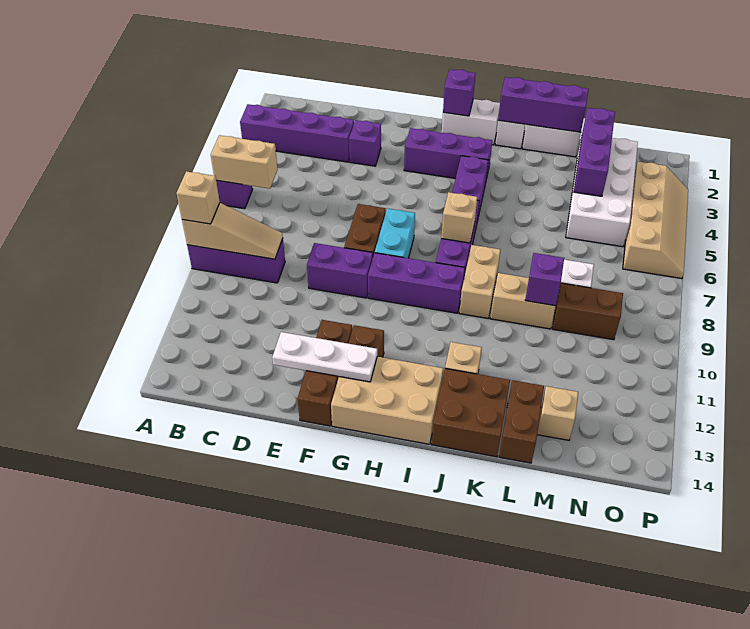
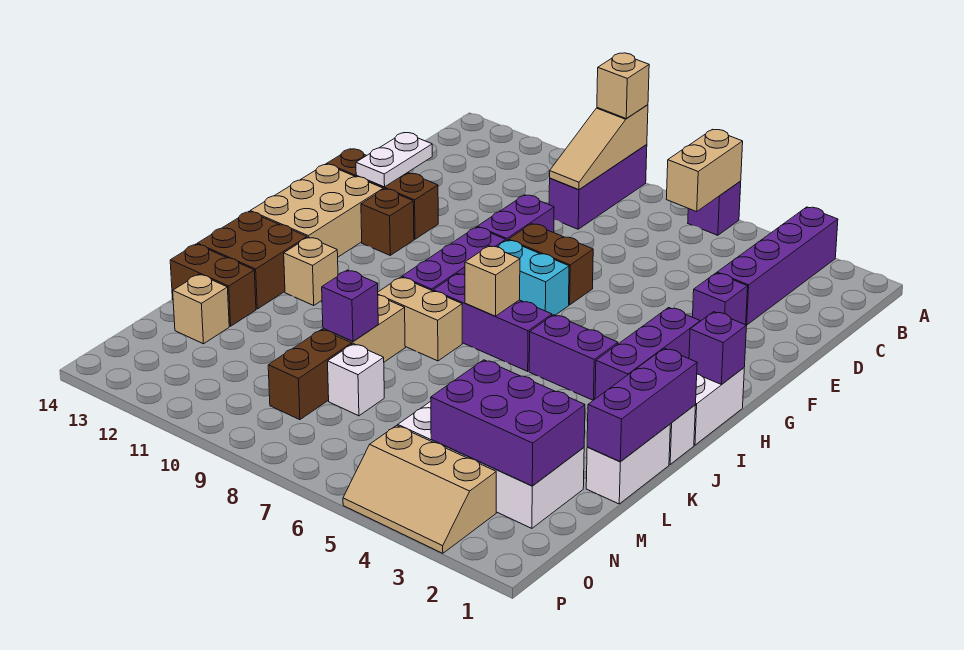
white plate E13:G13 level 2 -> white plate E13:F13 level 2
purple brick M2:M4 level 2 -> purple brick M2:N4 level 2
tan slope O3:P6 level 1 top O -> tan slope O3:P5 level 1 top O

